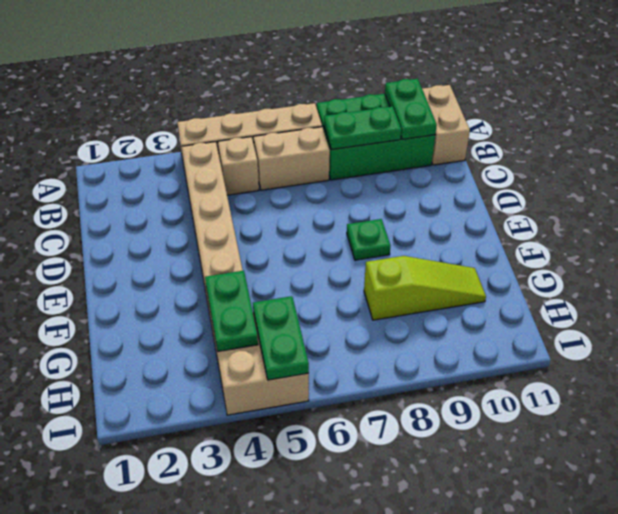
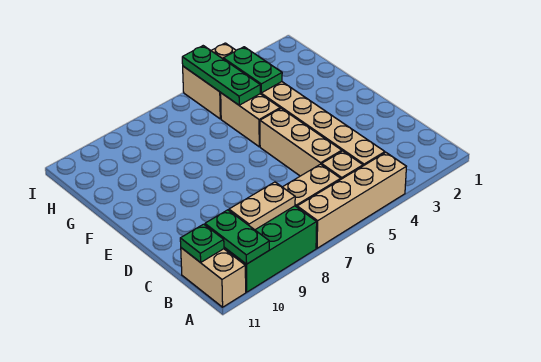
green plate B8:B9 level 2 -> tan plate B8:B9 level 2
none -> tan brick C5:E5 level 1
green plate E8 level 1 -> green plate B11 level 2
none -> tan brick F5:G5 level 1
lime slope G8:G10 level 1 top 8 -> none
green plate H5:I5 level 2 -> green plate G5:I5 level 2

